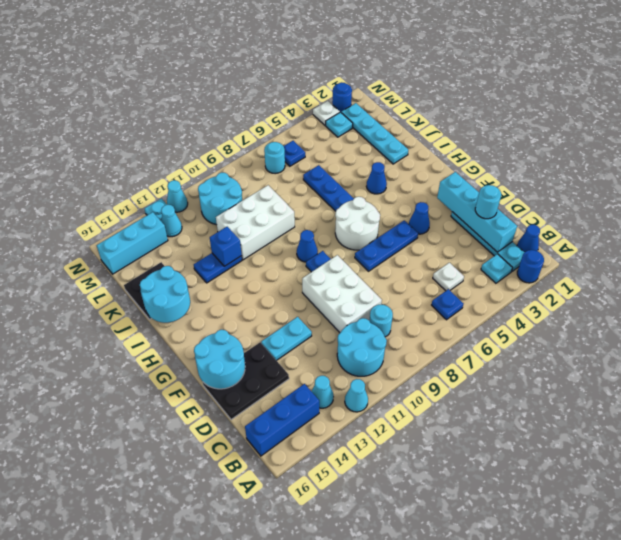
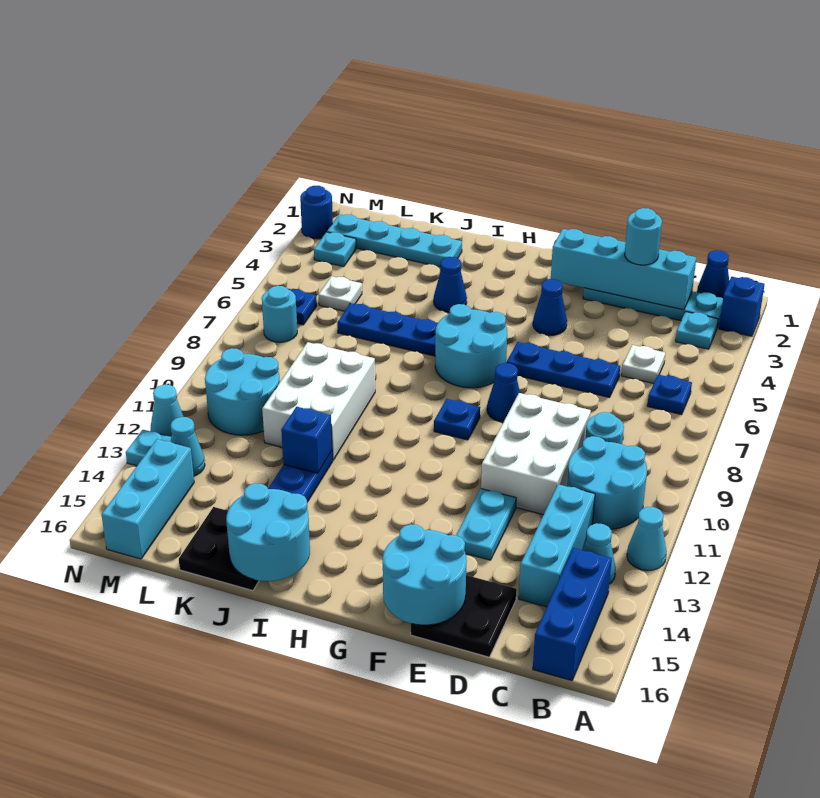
blue round brick A2 level 1 -> blue brick A2 level 1
none -> cyan brick C12:C14 level 1
white brick D9:F10 level 1 -> white brick D9:E11 level 1
black plate D14:E16 level 1 -> black plate D15:E16 level 1
blue plate F5:F7 level 1 -> blue plate D6:F6 level 1
white round brick G6:H7 level 1 -> cyan round brick G6:H7 level 1
blue cone H9 level 1 -> blue cone F8 level 1
white plate N3 level 1 -> white plate L5 level 1

